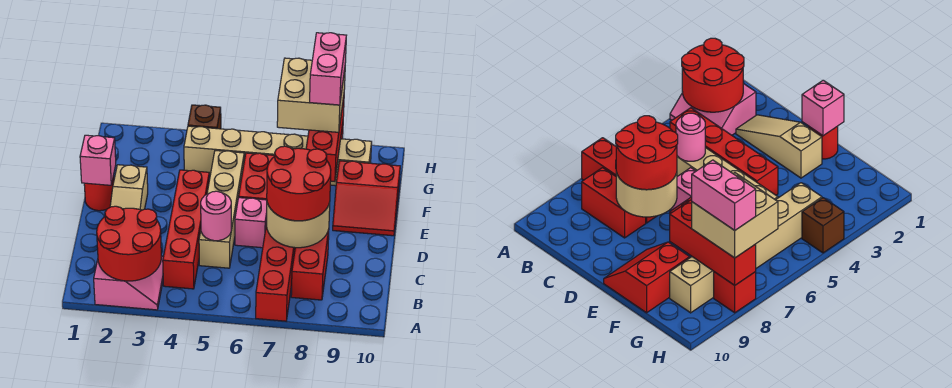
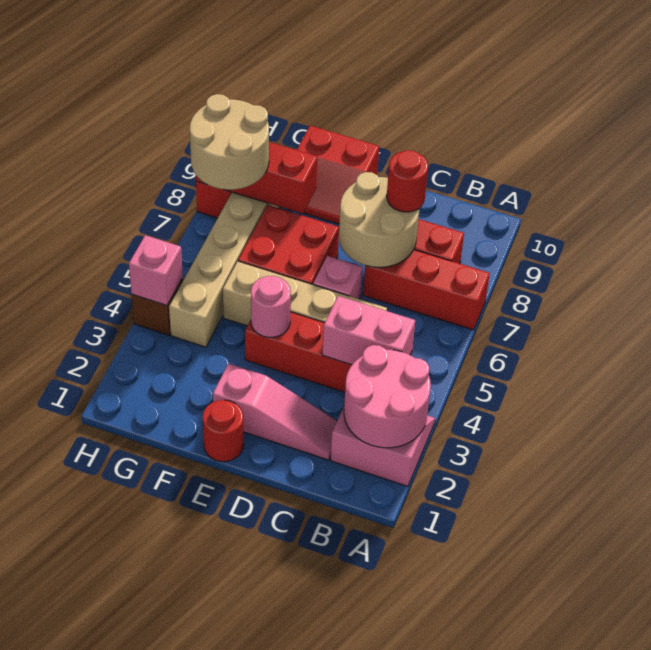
red round brick A2:B3 level 2 -> pink round brick A2:B3 level 2
tan slope C2:E2 level 1 top E -> pink slope C2:E2 level 1 top E
pink round brick C5 level 2 -> pink round brick E4 level 2
red round brick C7:D8 level 3 -> red round brick C8 level 3
pink brick E1 level 2 -> pink brick H4 level 2
red slope E9:F10 level 1 top F -> red slope E9:F10 level 1 top 10
tan brick G7:H8 level 3 -> tan round brick G7:H8 level 3
pink brick G8:H8 level 4 -> pink brick B4:C4 level 2

